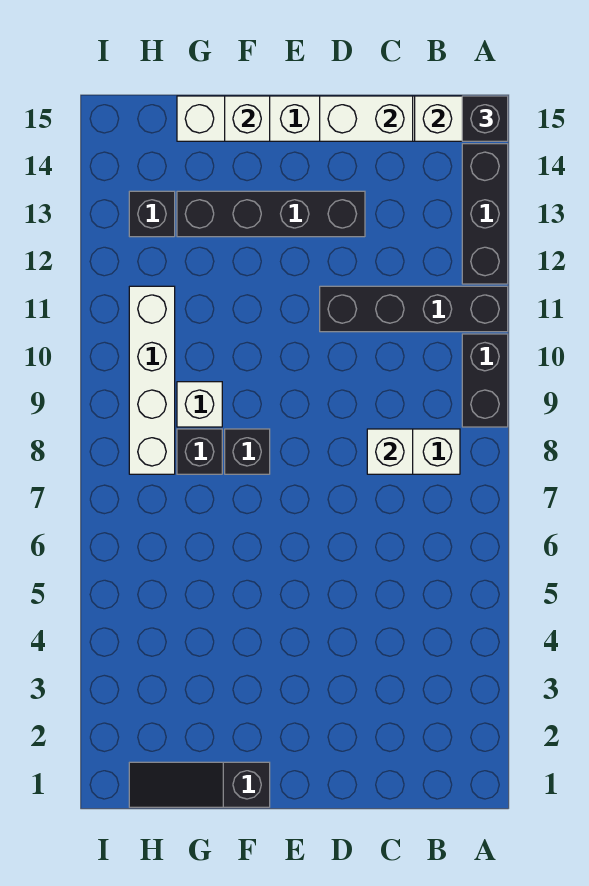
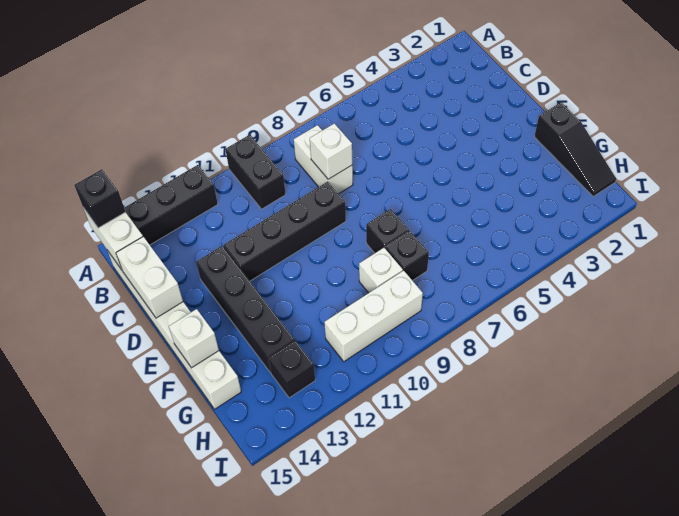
black brick A9:A10 level 1 -> black brick A10:B10 level 1
black brick A11:D11 level 1 -> black brick D9:D12 level 1
white brick H8:H11 level 1 -> white brick H9:H11 level 1

